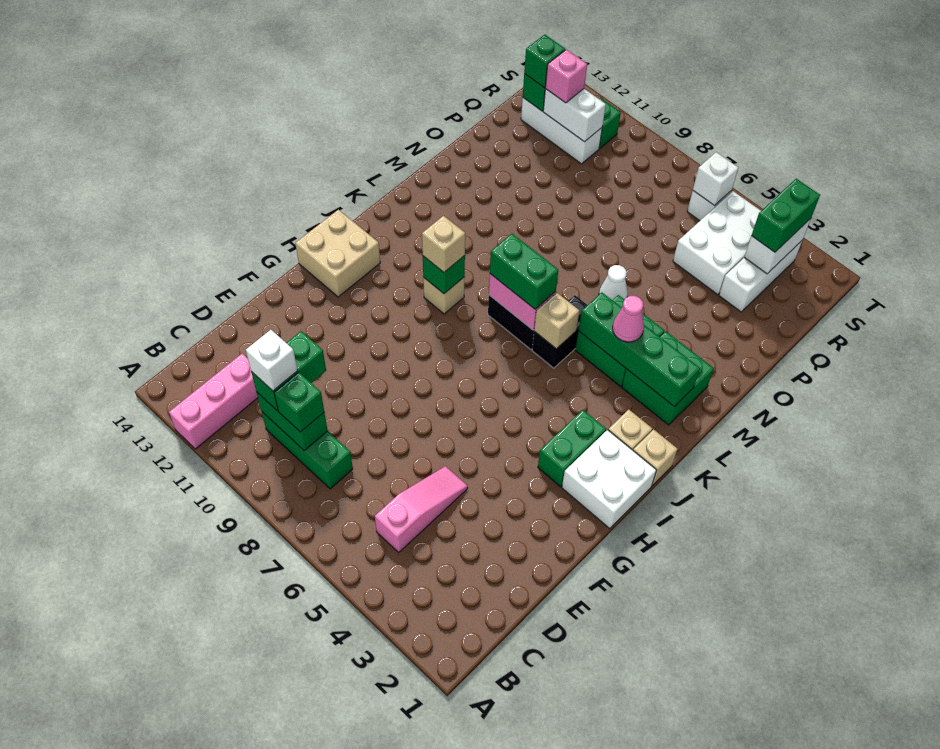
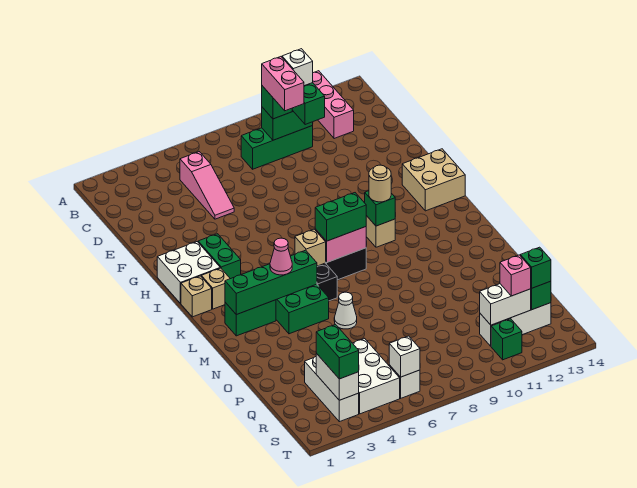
none -> pink brick C9:D9 level 4
tan brick J10 level 3 -> tan round brick J10 level 3
green brick L2:M3 level 1 -> green brick L2:L3 level 1

